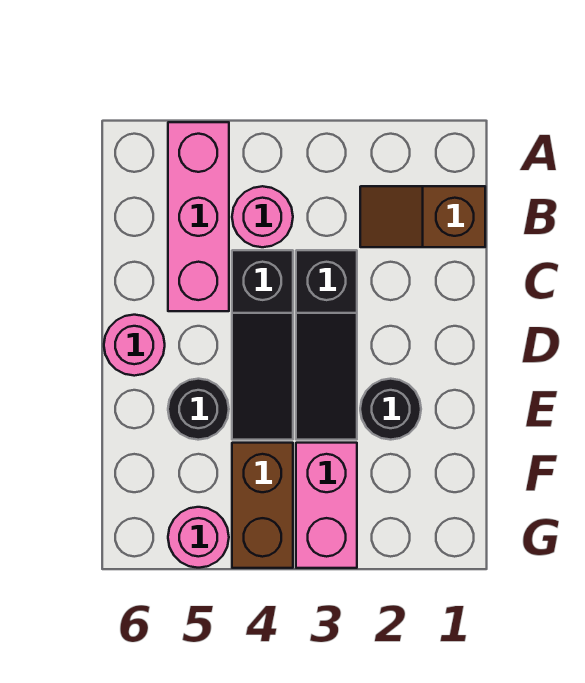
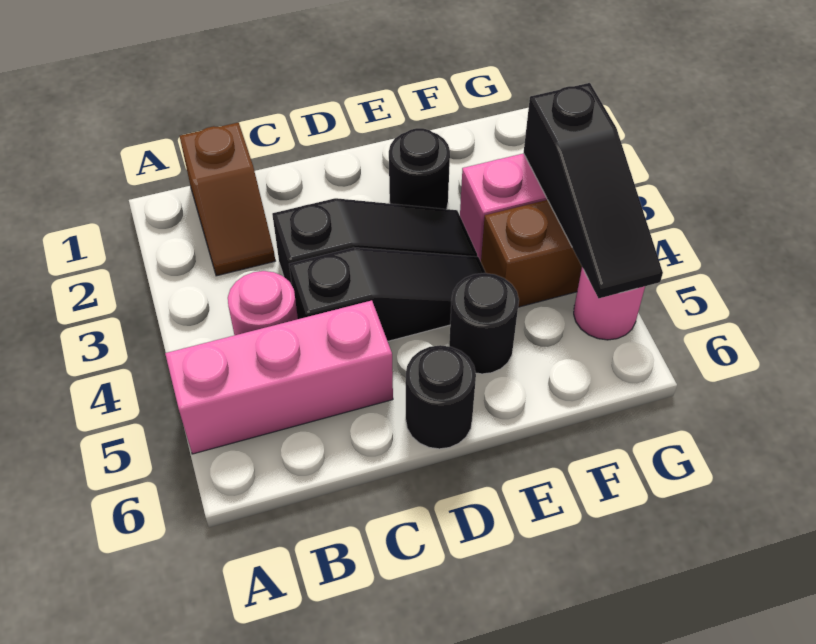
pink round brick D6 level 1 -> black round brick D6 level 1
none -> black slope G3:G5 level 2 top 3

